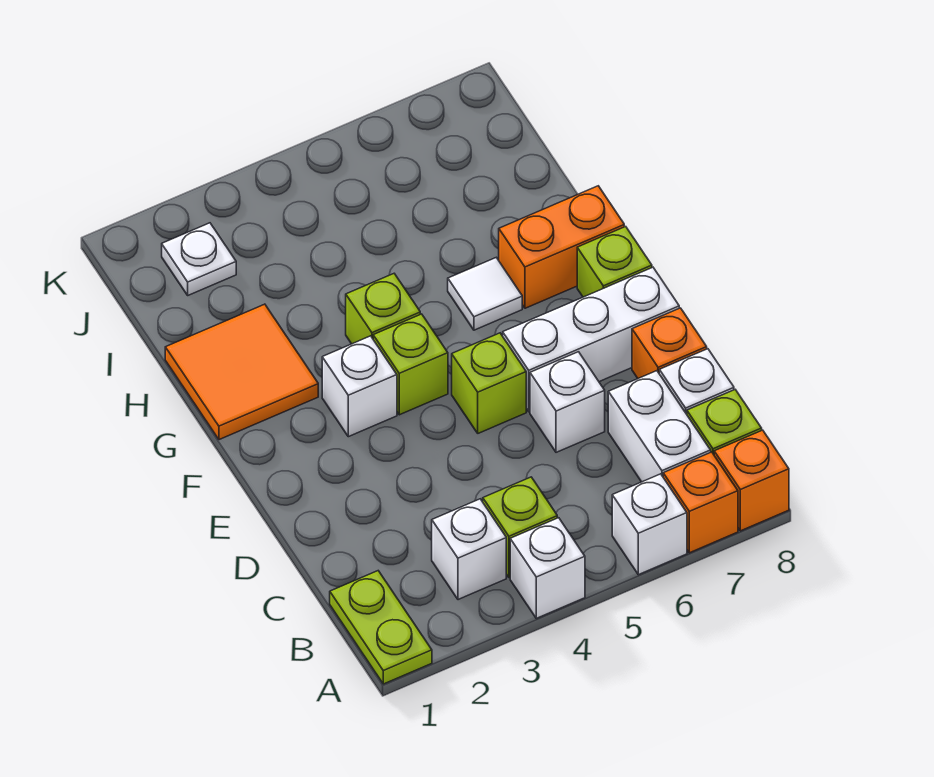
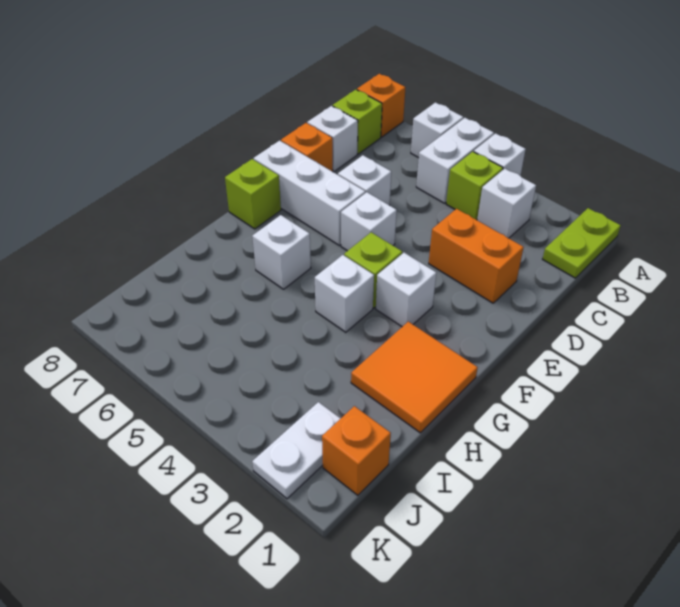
orange brick A7 level 1 -> orange brick J1 level 1
white brick B7:C7 level 1 -> white brick A5:B5 level 1
lime brick E5 level 1 -> white brick E5 level 1
lime brick G4 level 1 -> white brick G4 level 1
white tile G6 level 1 -> white brick G6 level 1
orange brick G7:G8 level 1 -> orange brick D2:D3 level 1
white plate J2 level 1 -> white plate J2:K2 level 1

